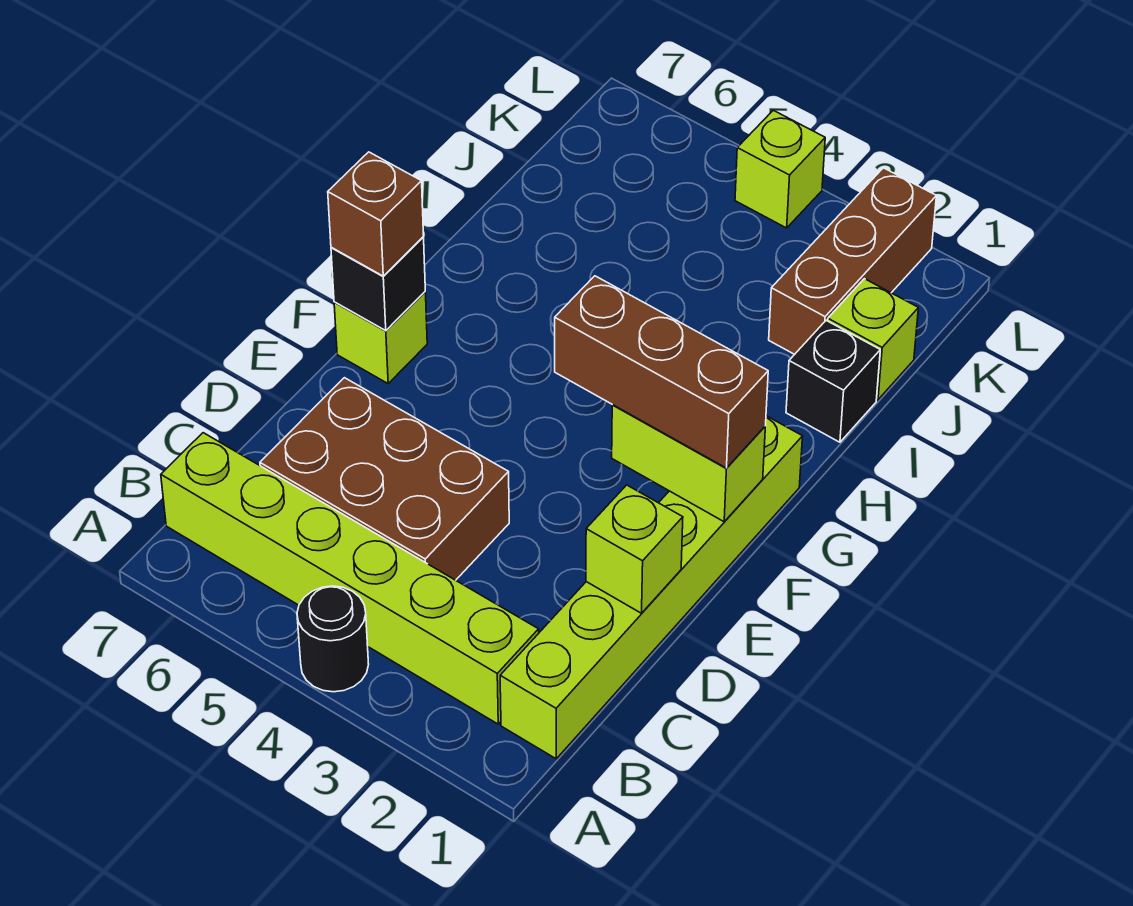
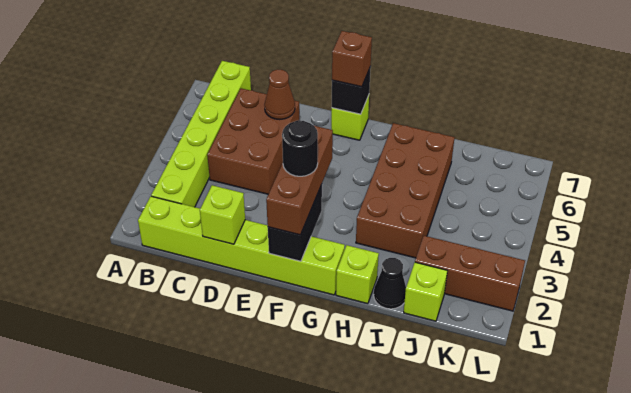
black round brick A4 level 1 -> black round brick F2 level 4
none -> brown cone D6 level 2
lime brick F1:F2 level 2 -> black brick F1:F2 level 2
none -> brown brick H3:I6 level 1
black brick I1 level 1 -> black cone I1 level 1
lime brick L4 level 1 -> lime brick H1 level 1

